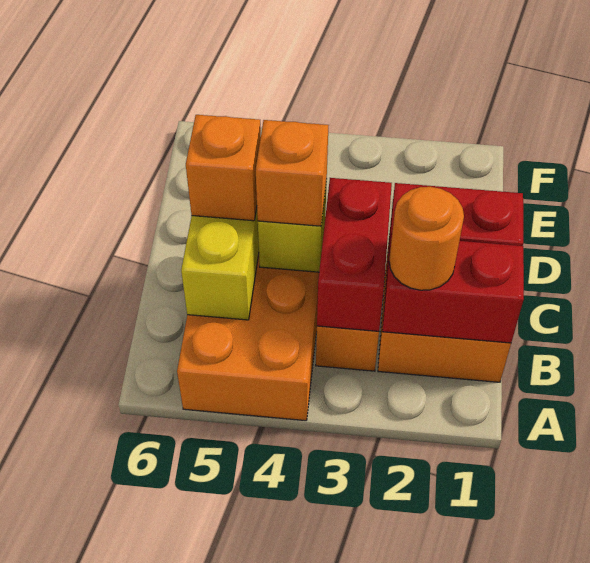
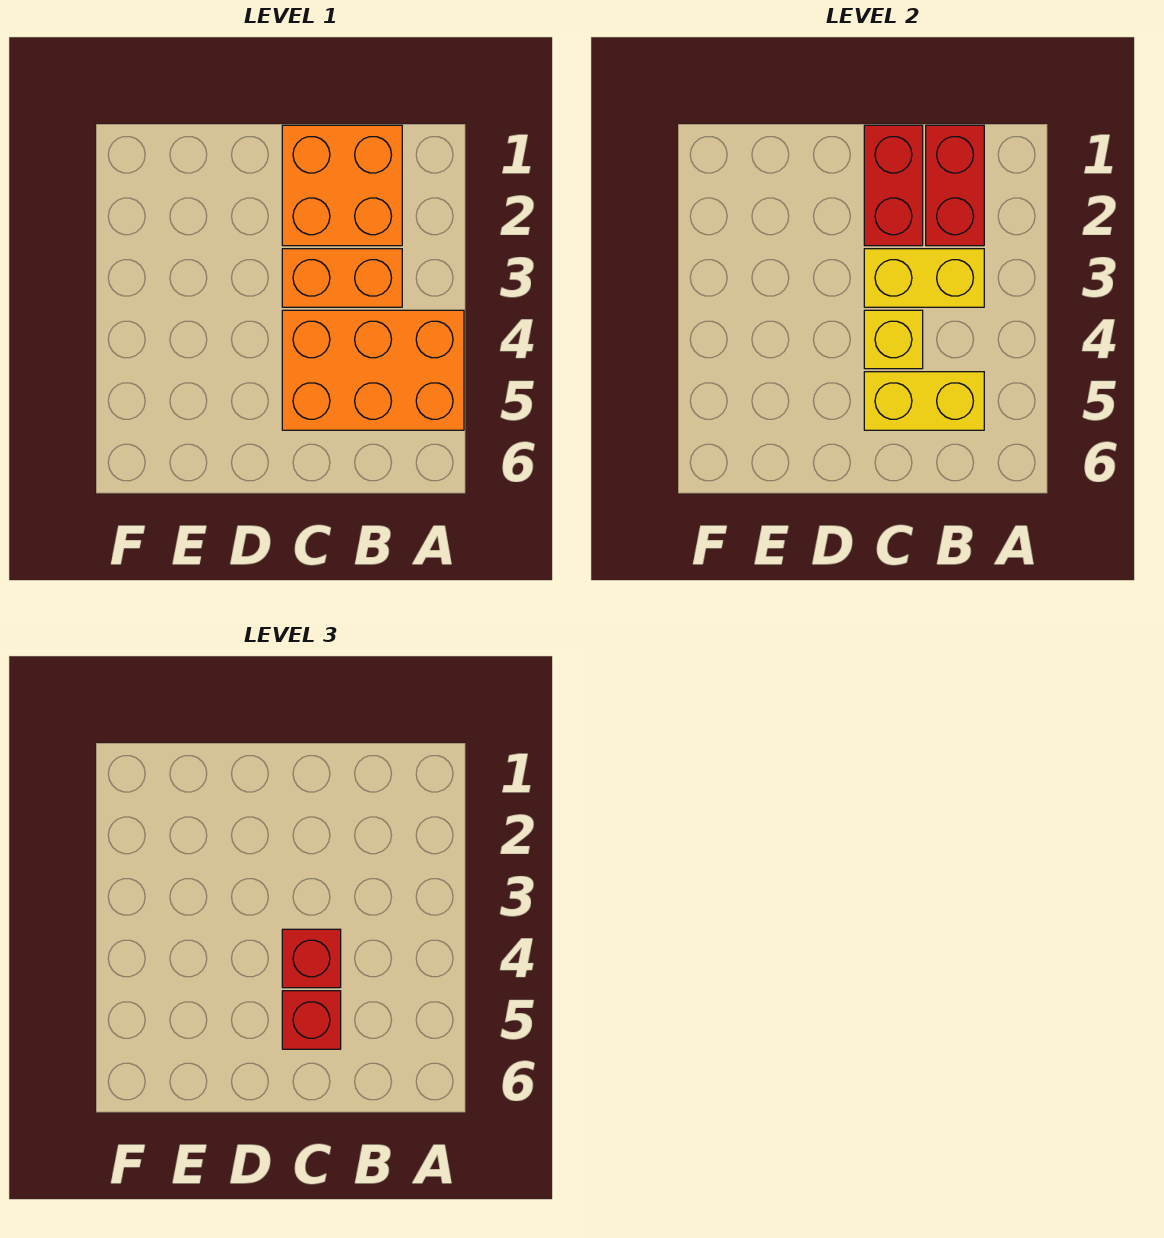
orange round brick B2 level 3 -> none
red brick B3:C3 level 2 -> yellow brick B3:C3 level 2
orange brick C4 level 3 -> red brick C4 level 3
orange brick C5 level 3 -> red brick C5 level 3

